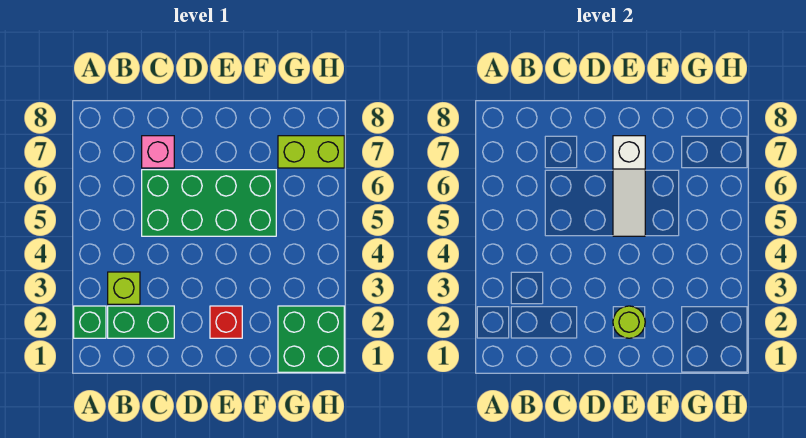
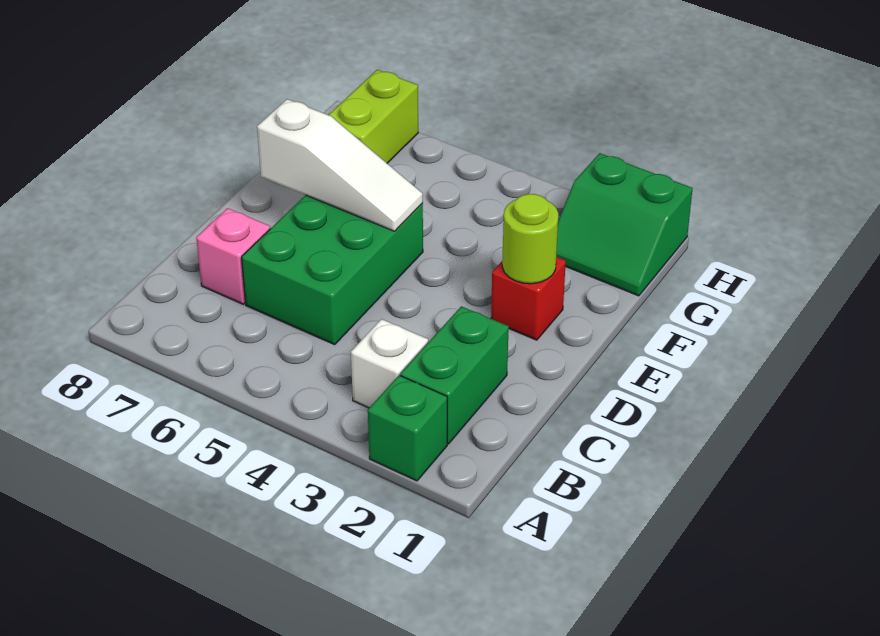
lime brick B3 level 1 -> white brick B3 level 1
green brick C5:F6 level 1 -> green brick C5:E6 level 1
green brick G1:H2 level 1 -> green slope G1:H2 level 1 top H

